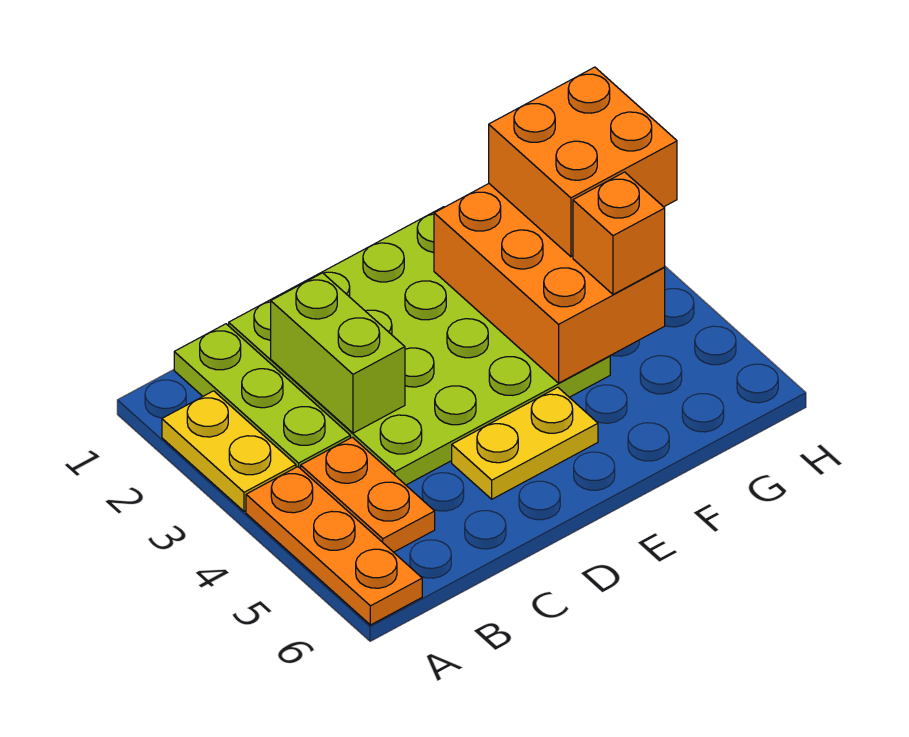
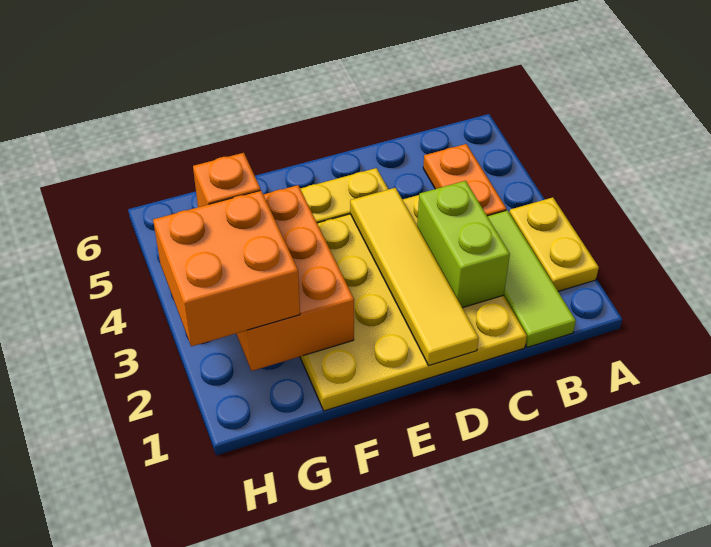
orange plate A4:A6 level 1 -> none
lime plate B1:B3 level 1 -> lime tile B1:B3 level 1
lime plate C1:F4 level 1 -> yellow plate C1:F4 level 1
none -> yellow tile D1:D4 level 2

